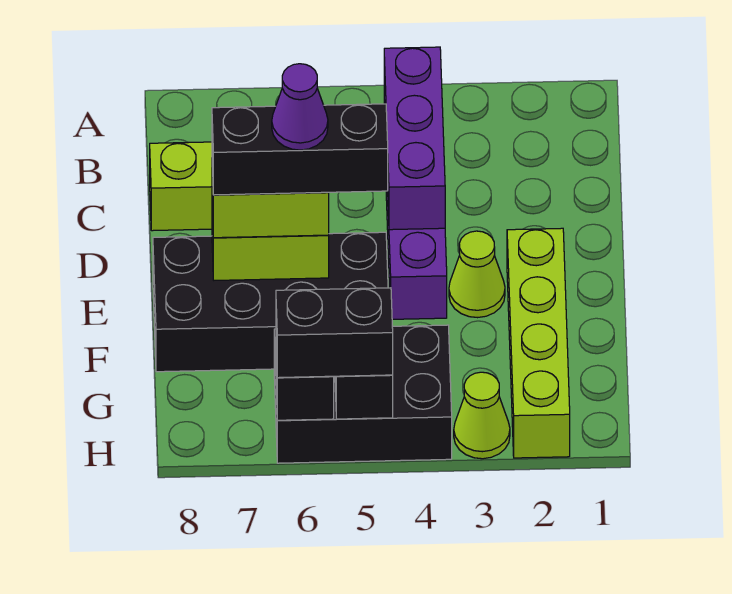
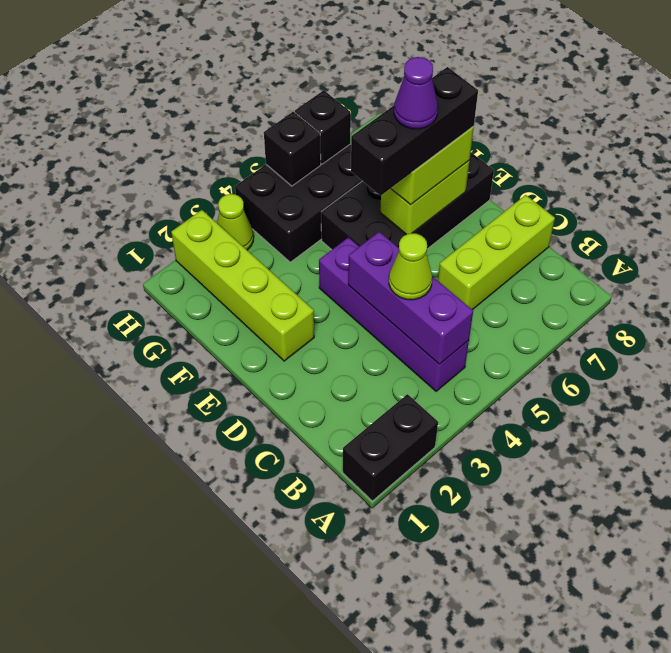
lime cone E3 level 1 -> lime cone C4 level 3
black brick H5:H6 level 3 -> black brick A1:A2 level 1

